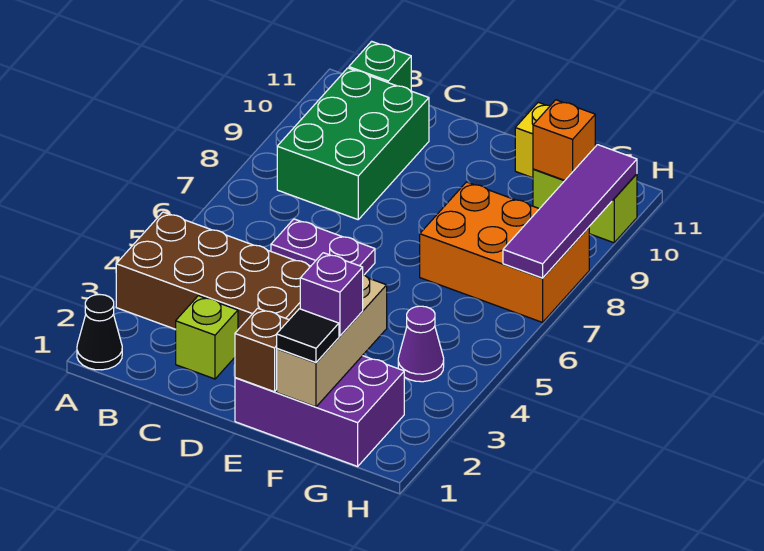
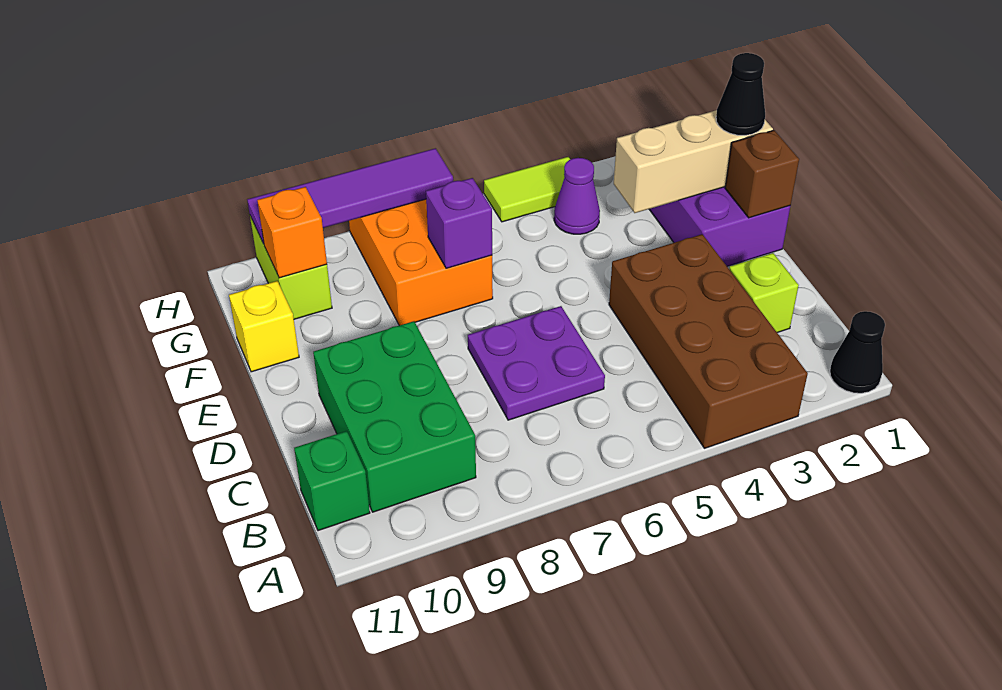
green brick B8:C10 level 1 -> green brick B9:D10 level 1
purple plate C6:D6 level 1 -> purple plate C6:D7 level 1
black tile F1 level 3 -> black cone F1 level 3
purple brick F2 level 3 -> purple brick F7 level 2
none -> lime tile H4:H5 level 1

